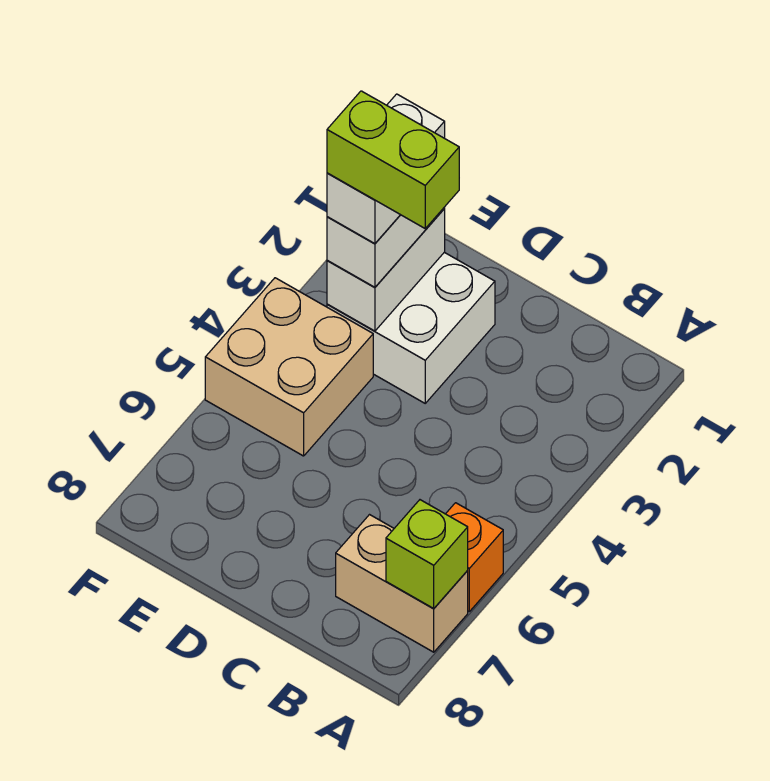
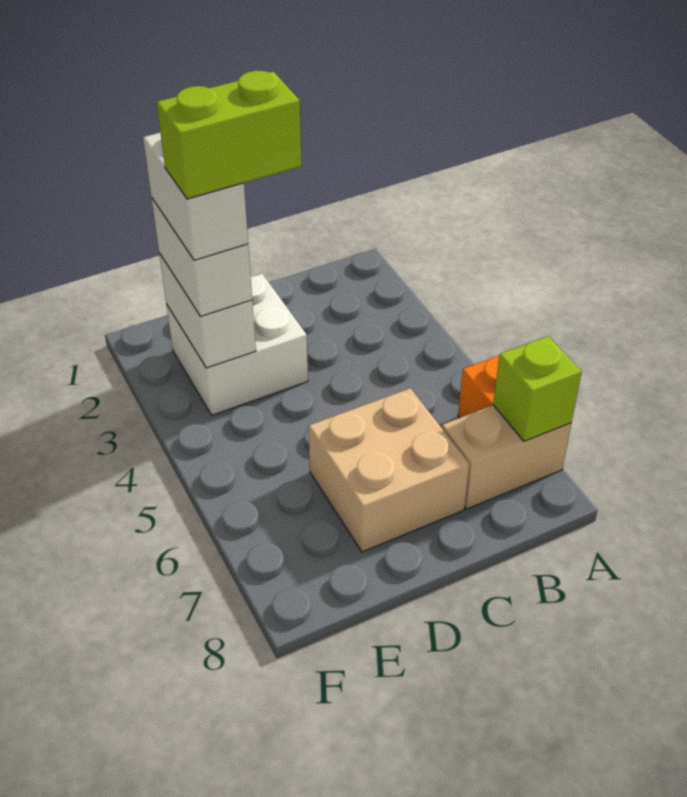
tan brick E4:F5 level 1 -> tan brick C6:D7 level 1

